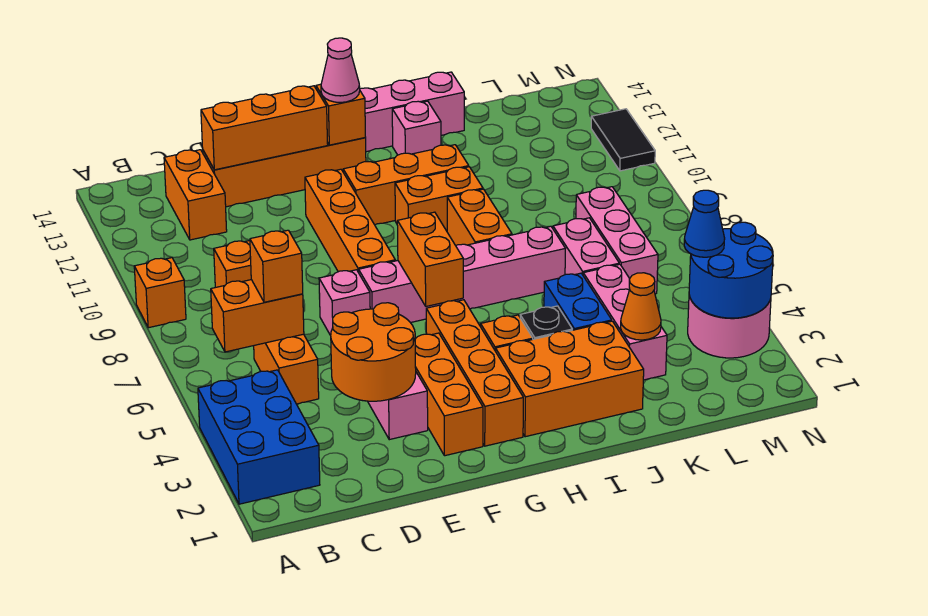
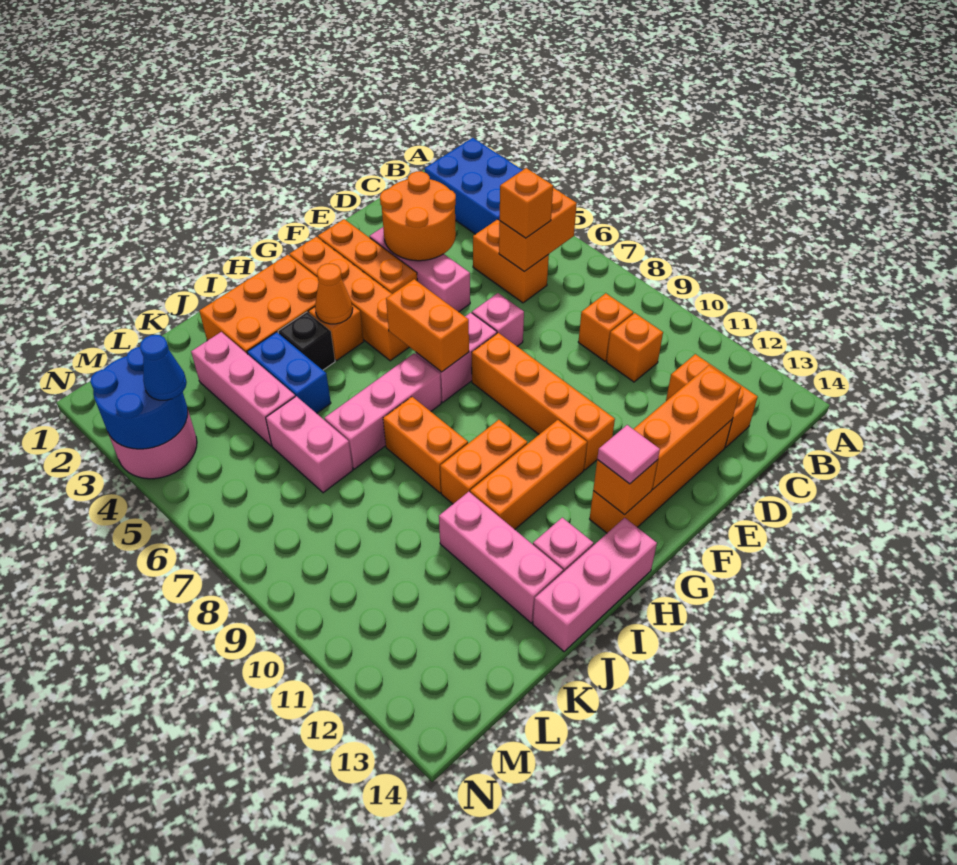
orange brick A9 level 1 -> orange brick C10 level 1
pink cone G13 level 3 -> pink tile G13 level 3
orange cone K3 level 2 -> orange cone H4 level 2
pink brick L6:L8 level 1 -> pink brick J11:J13 level 1
black tile N11:N12 level 1 -> none

